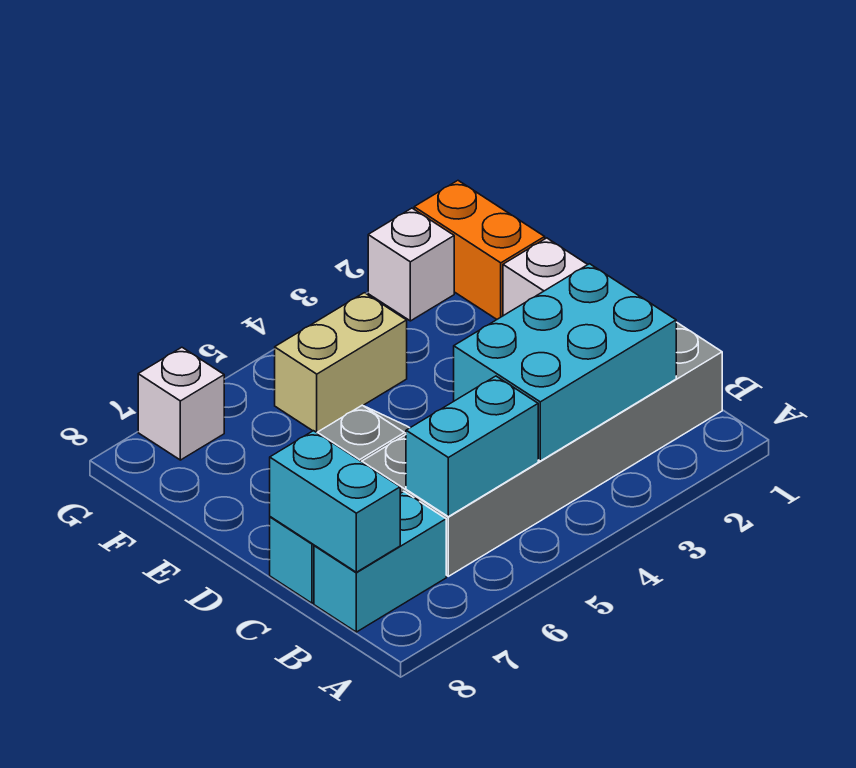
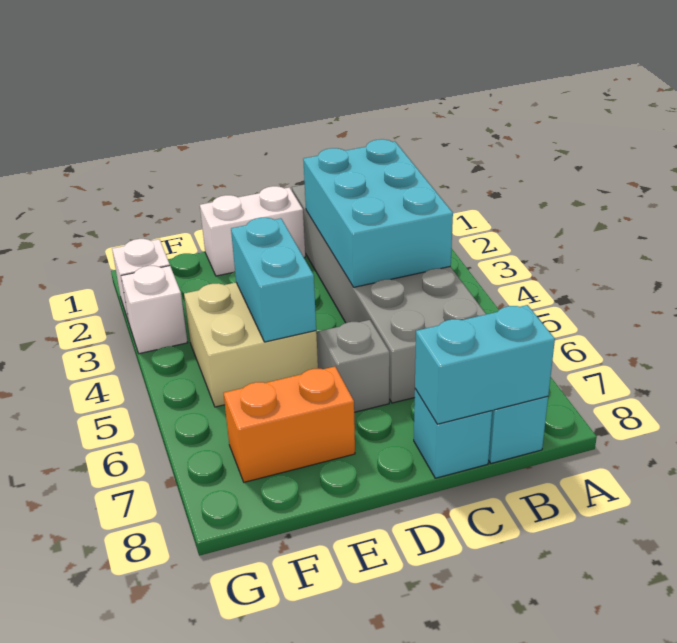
cyan brick B5:B6 level 2 -> cyan brick E4:E5 level 2
orange brick F1:G1 level 1 -> orange brick E7:F7 level 1
tan brick F4:F5 level 1 -> tan brick E4:F5 level 1
white brick G7 level 1 -> white brick G3 level 1

